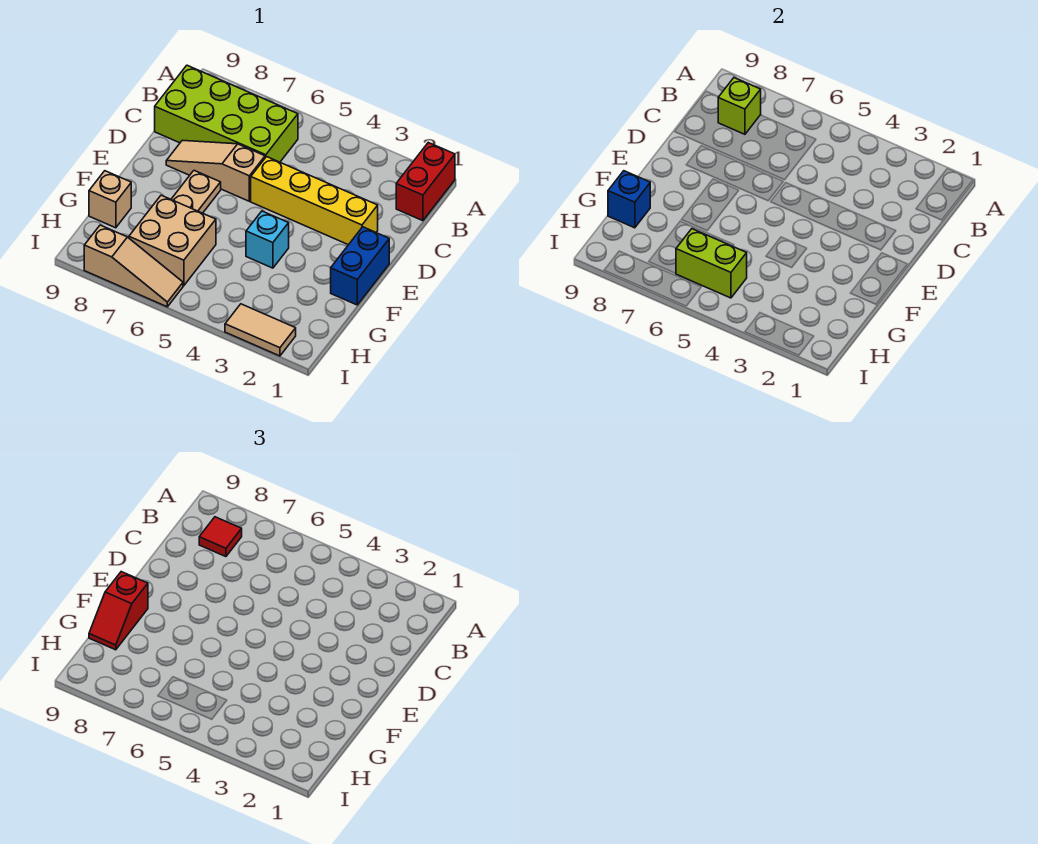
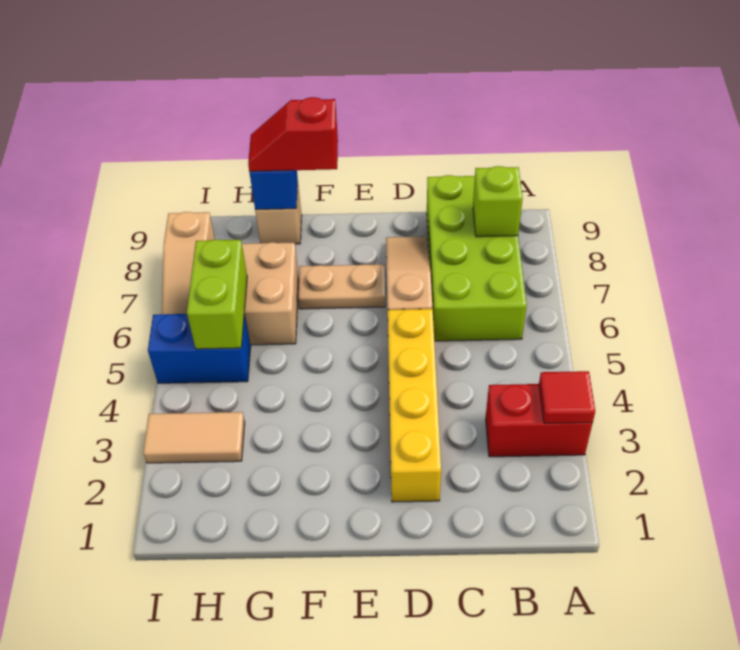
red brick A1:B1 level 1 -> red brick A3:B3 level 1
red tile B8 level 3 -> red tile A3 level 2
blue brick E1:F1 level 1 -> blue brick H5:I5 level 1
cyan brick F4 level 1 -> none
tan tile I2:I3 level 1 -> tan tile H3:I3 level 1

